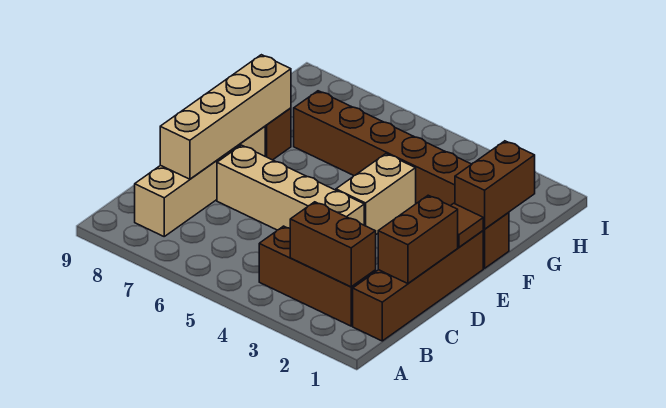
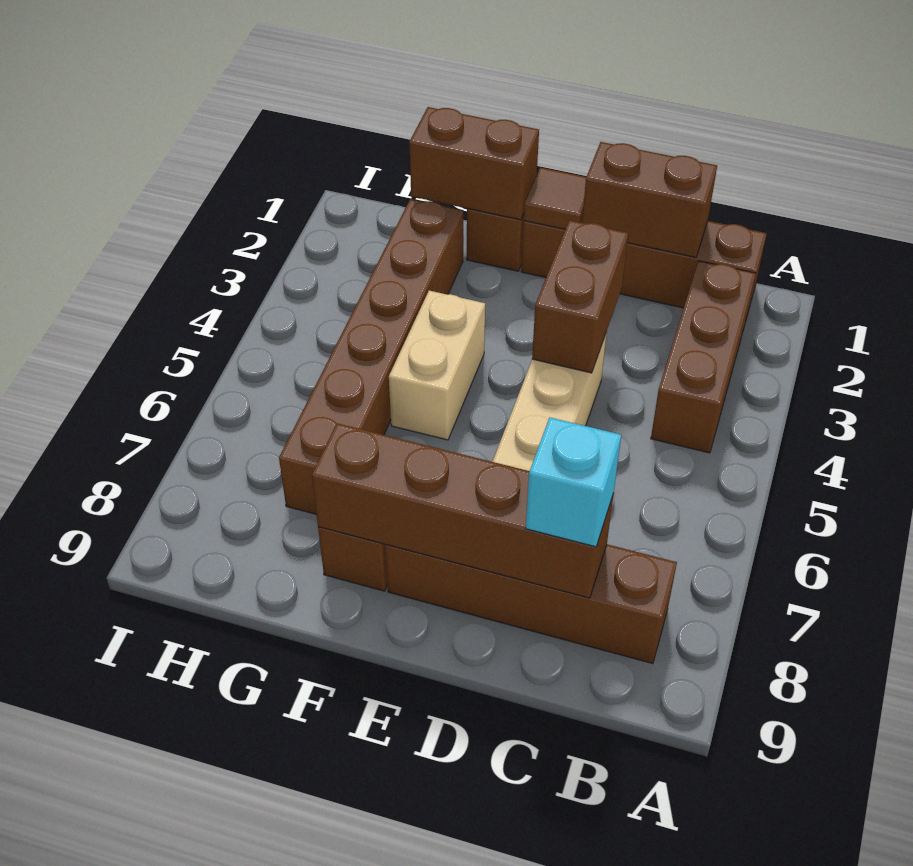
brown brick B2:B3 level 2 -> brown brick D3:D4 level 2
tan brick B8:E8 level 1 -> brown brick B8:E8 level 1
tan brick C8:F8 level 2 -> brown brick C8:F8 level 2
none -> cyan brick C8 level 3
tan brick E4:F4 level 1 -> tan brick F4:F5 level 1

